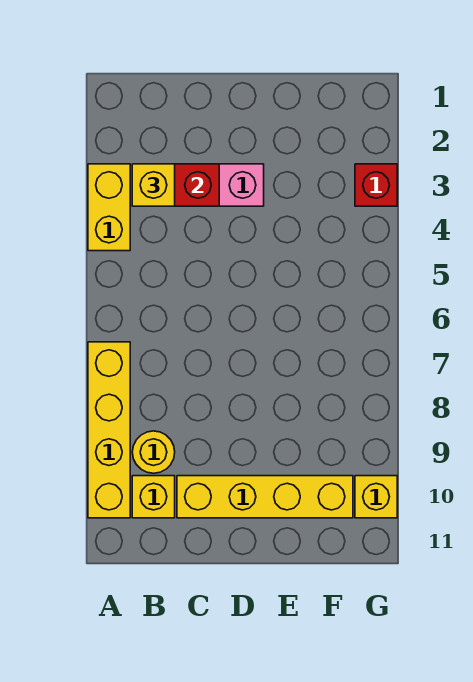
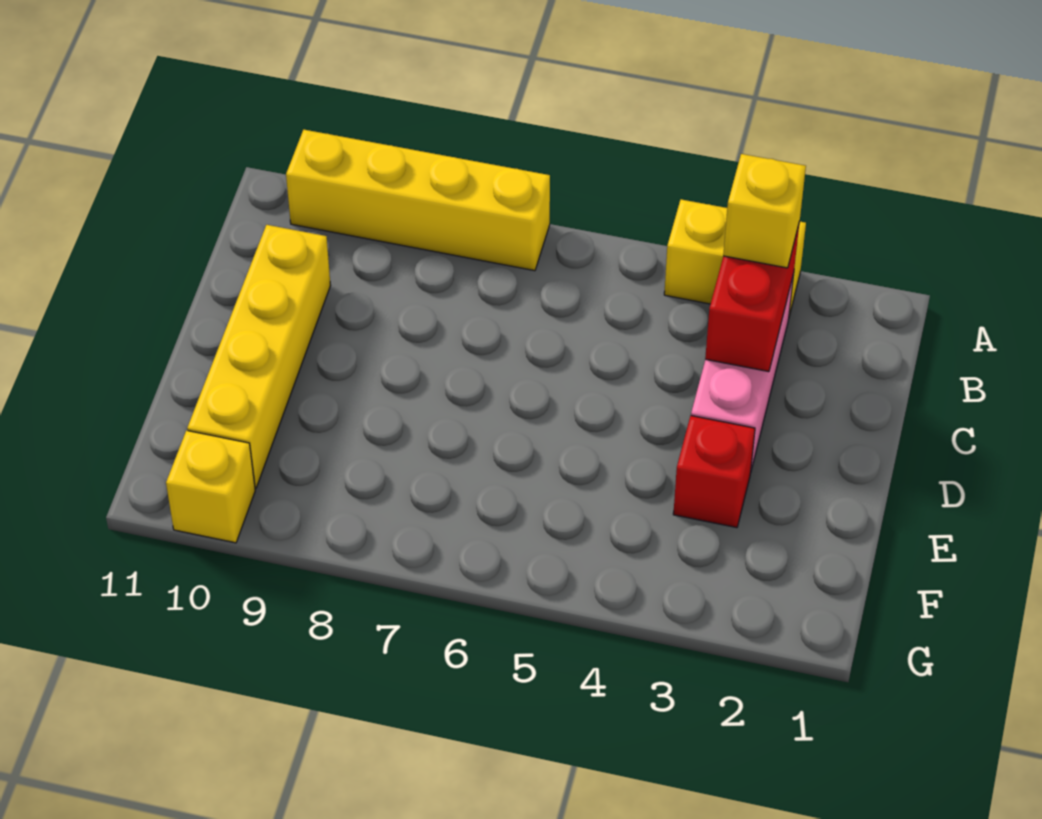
yellow round brick B9 level 1 -> none
yellow brick B10 level 1 -> none
red brick G3 level 1 -> red brick E3 level 1

